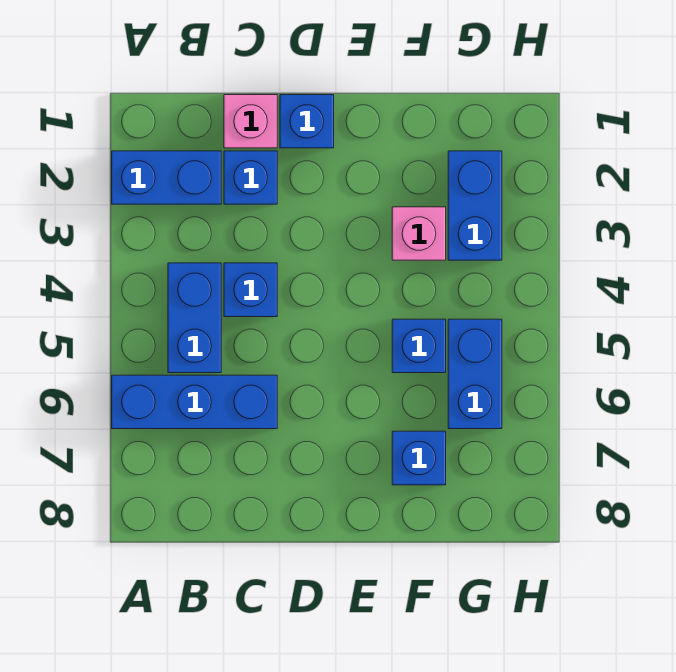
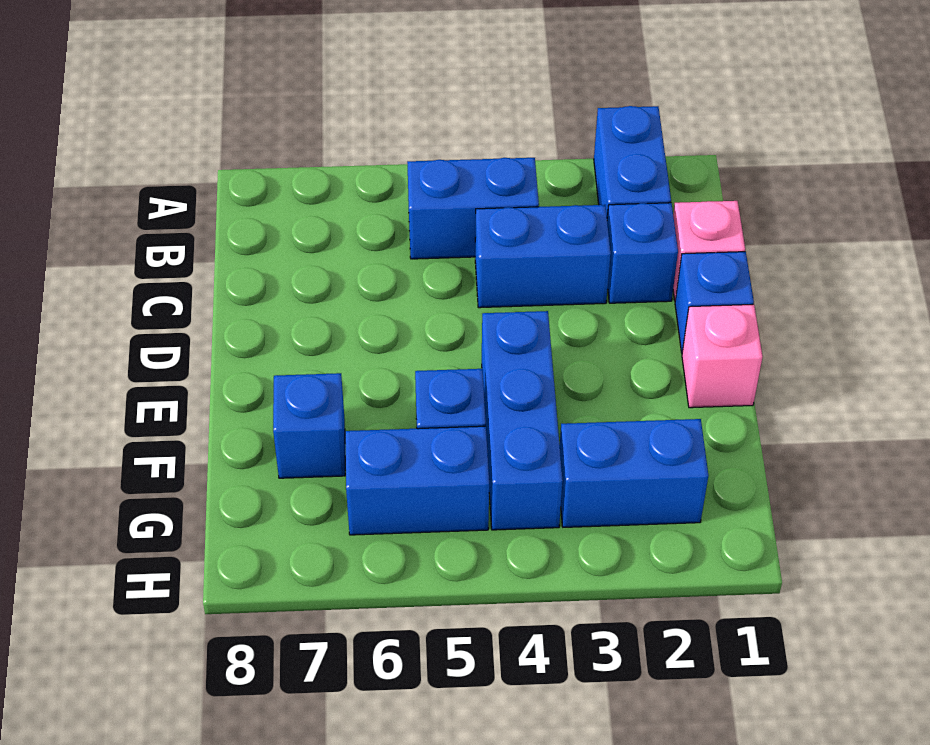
blue brick A6:C6 level 1 -> blue brick E4:G4 level 1
blue brick C4 level 1 -> blue brick C3:C4 level 1
pink brick F3 level 1 -> pink brick E1 level 1

